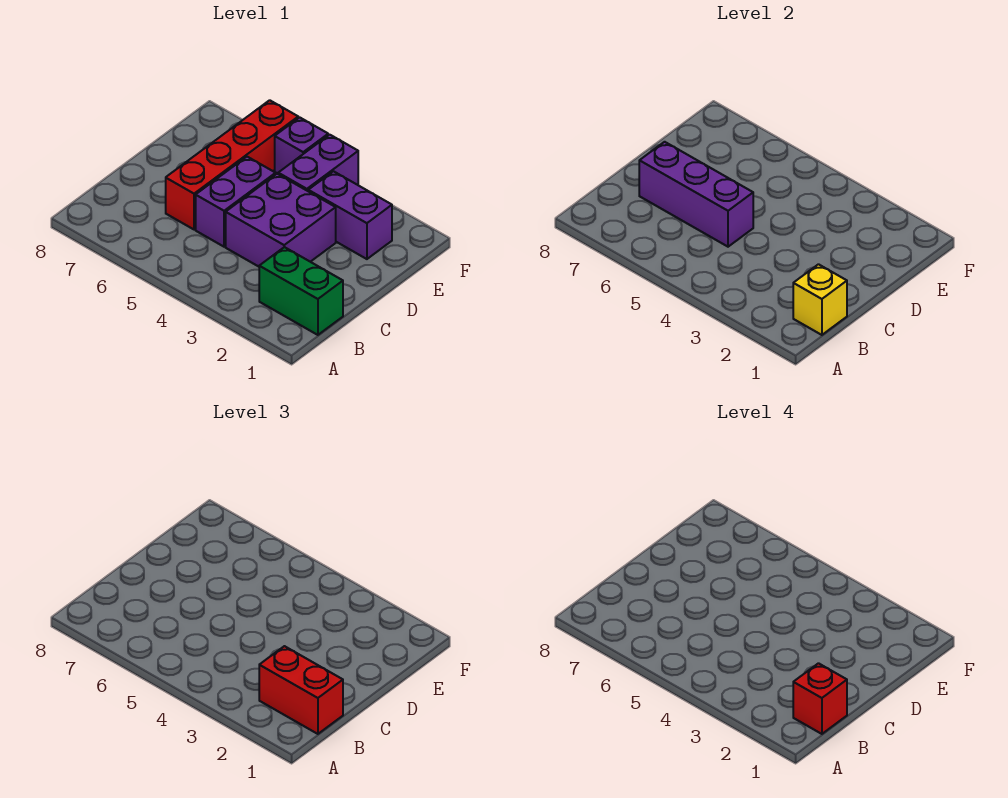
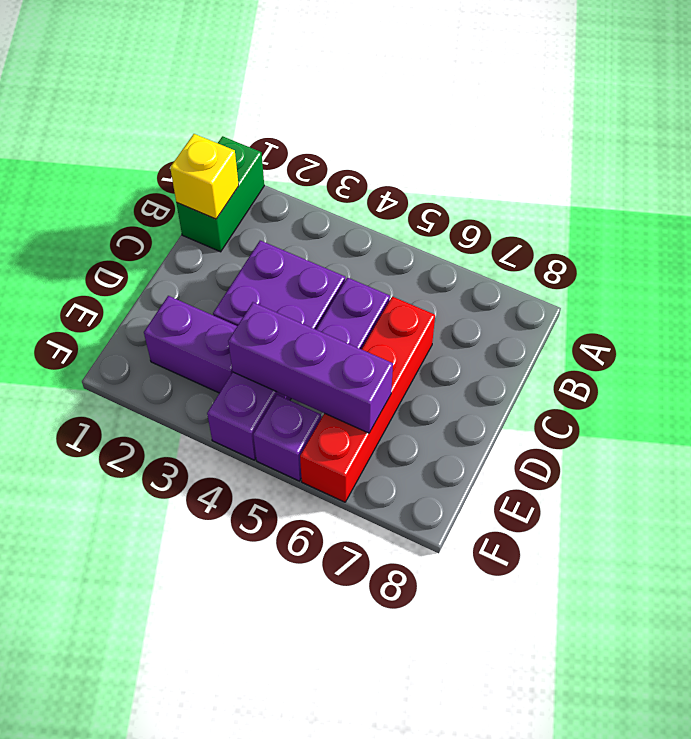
green brick B1:B2 level 1 -> green brick A1:B1 level 1
red brick B1:B2 level 3 -> none
red brick B1 level 4 -> none
purple brick C5:C7 level 2 -> purple brick E4:E6 level 2

